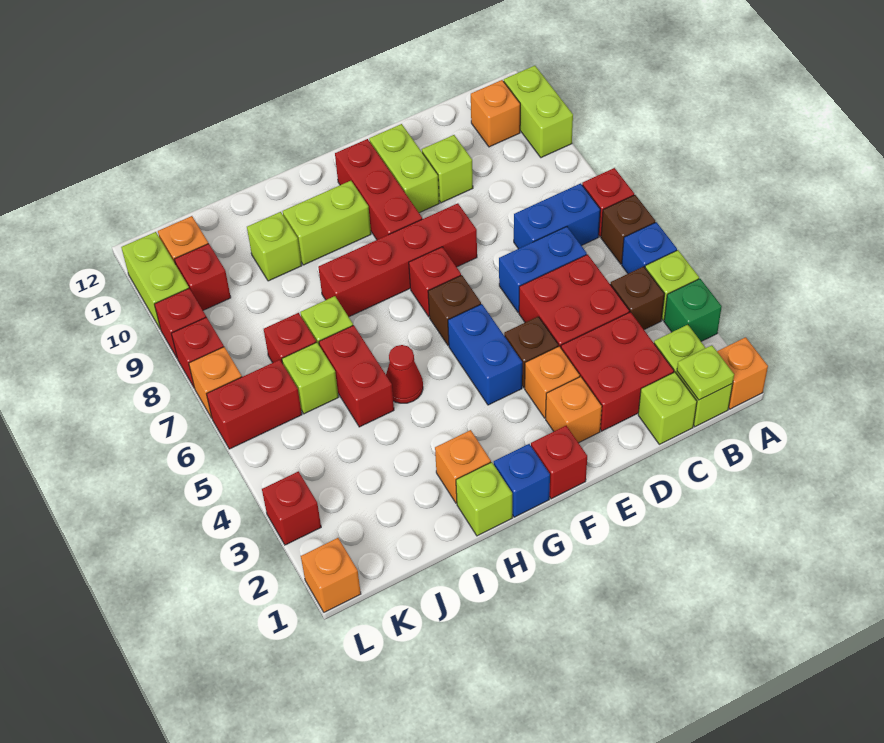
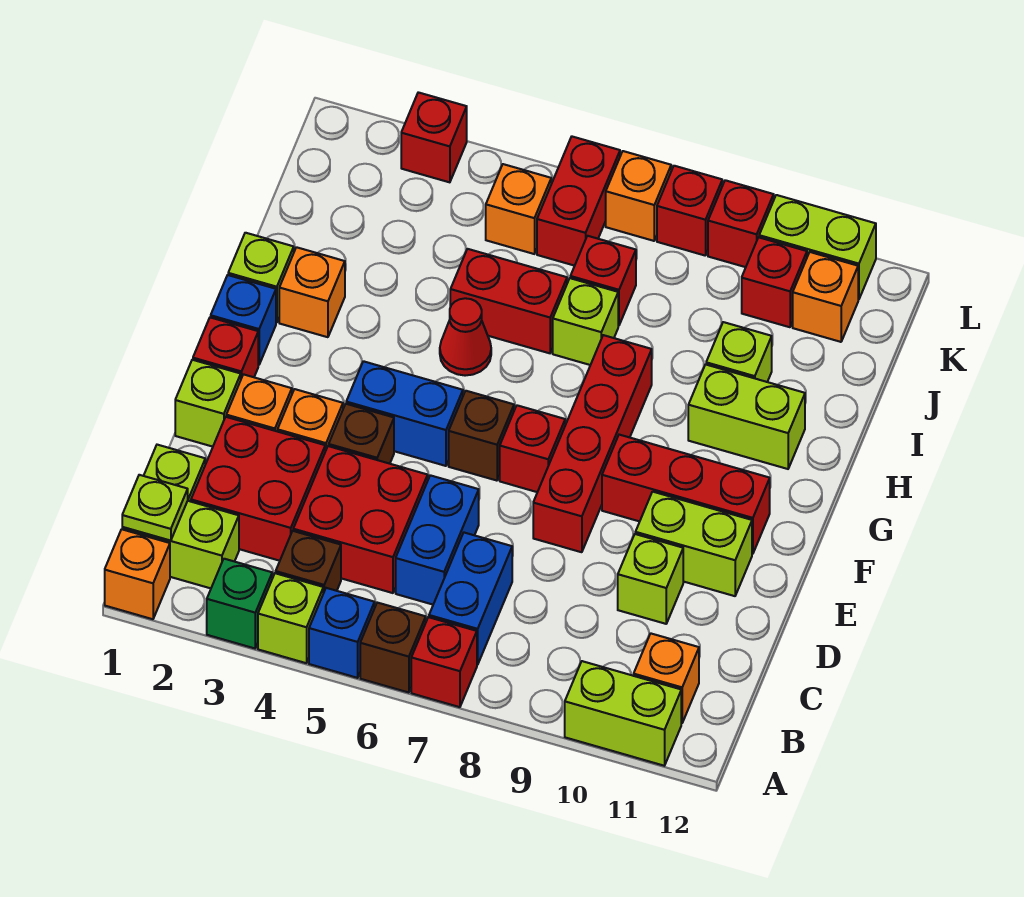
lime brick G10:H10 level 1 -> lime brick H10:H11 level 1
lime brick J6 level 1 -> lime brick E1 level 1
orange brick L1 level 1 -> orange brick K5 level 1

